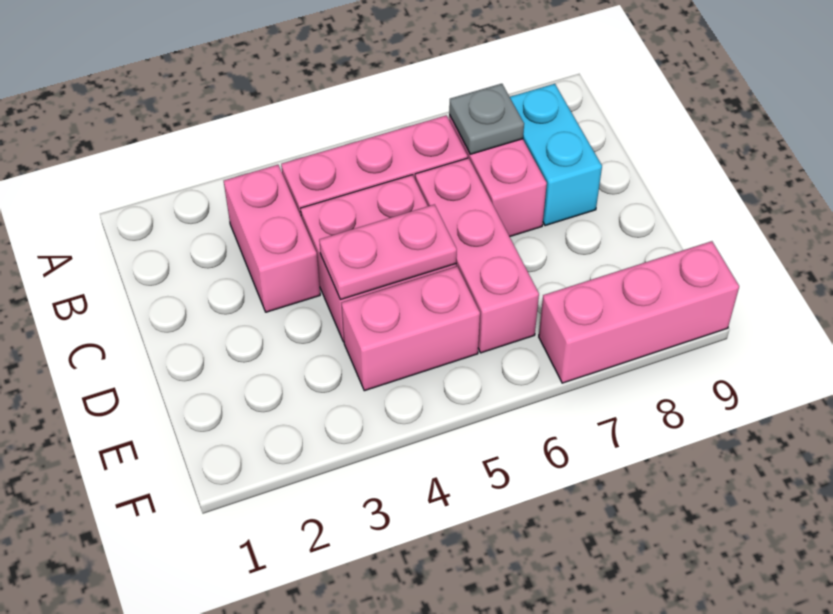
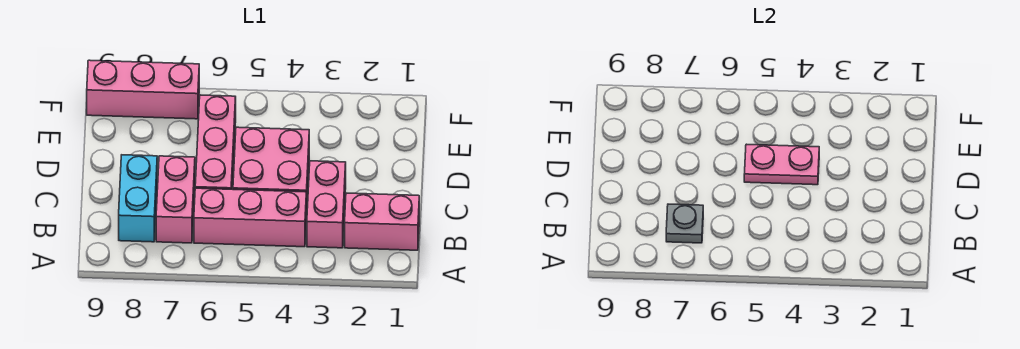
pink brick E4:E5 level 1 -> pink brick B1:B2 level 1

